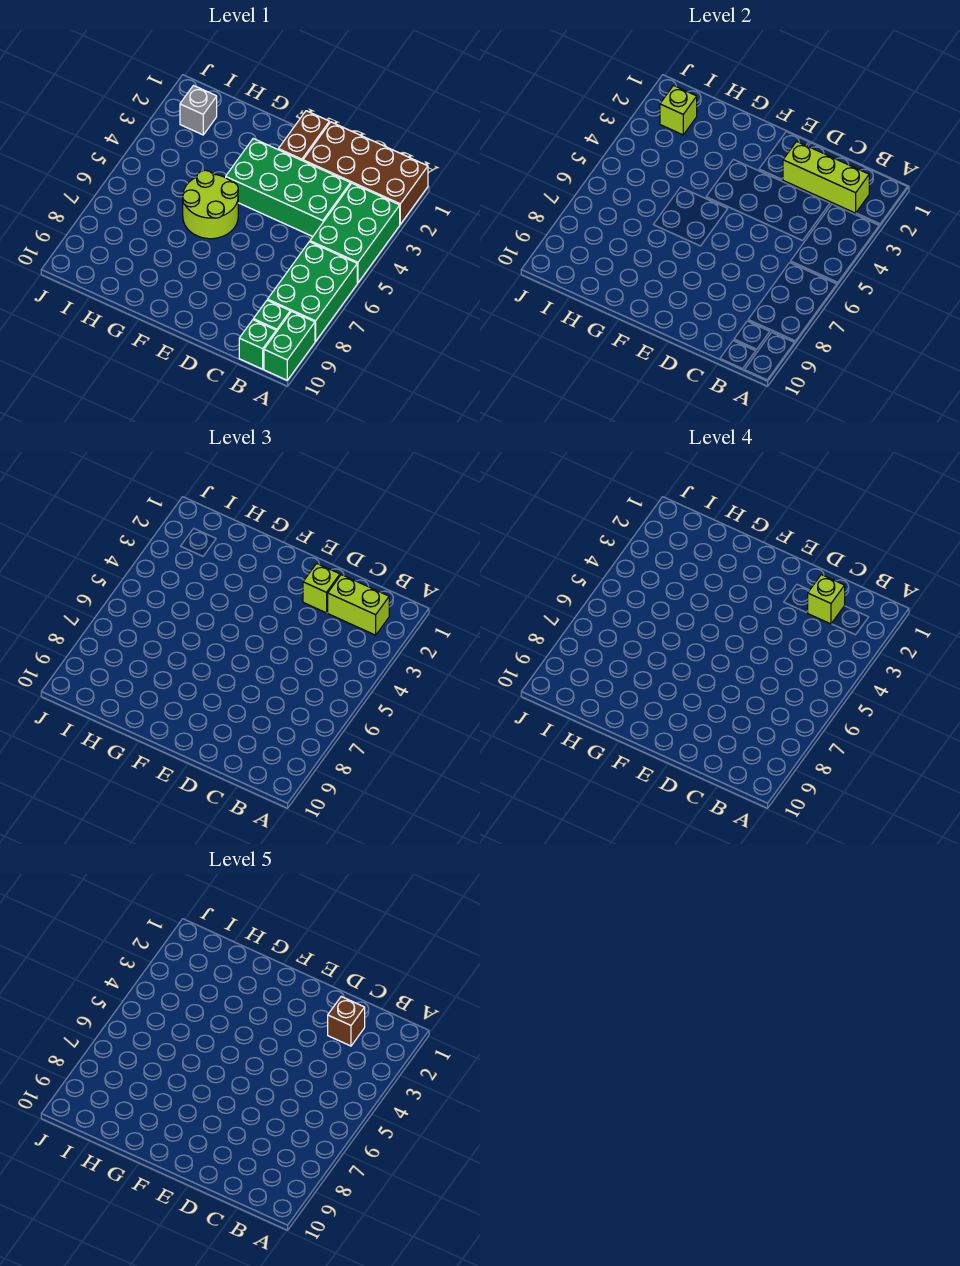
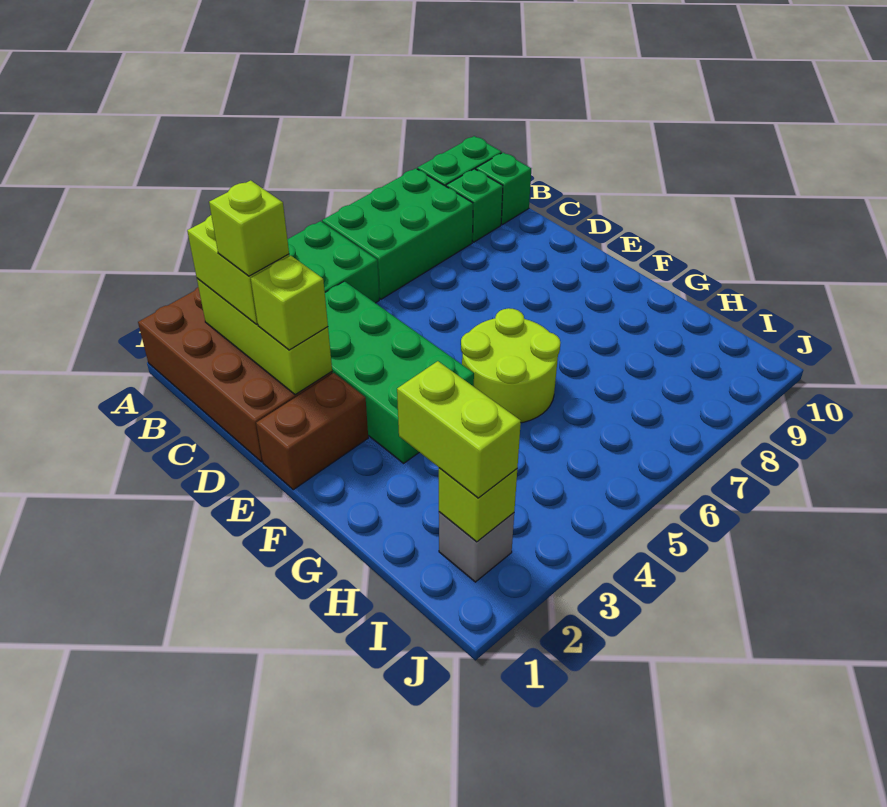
brown brick C2 level 5 -> none
none -> lime brick H2:I2 level 3

